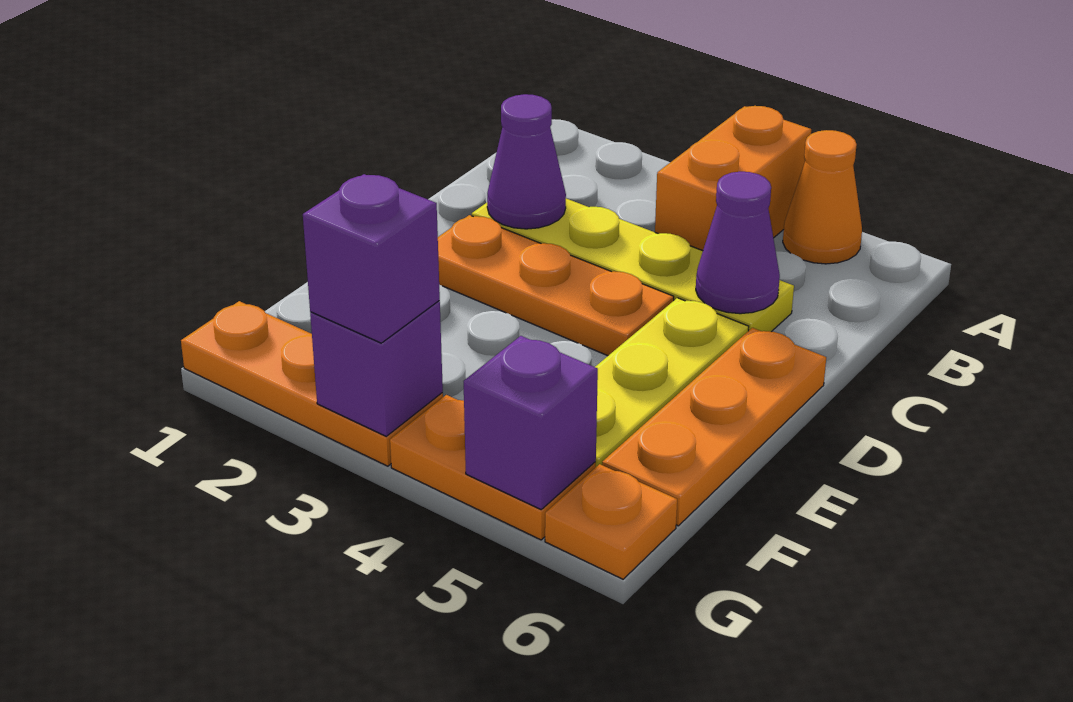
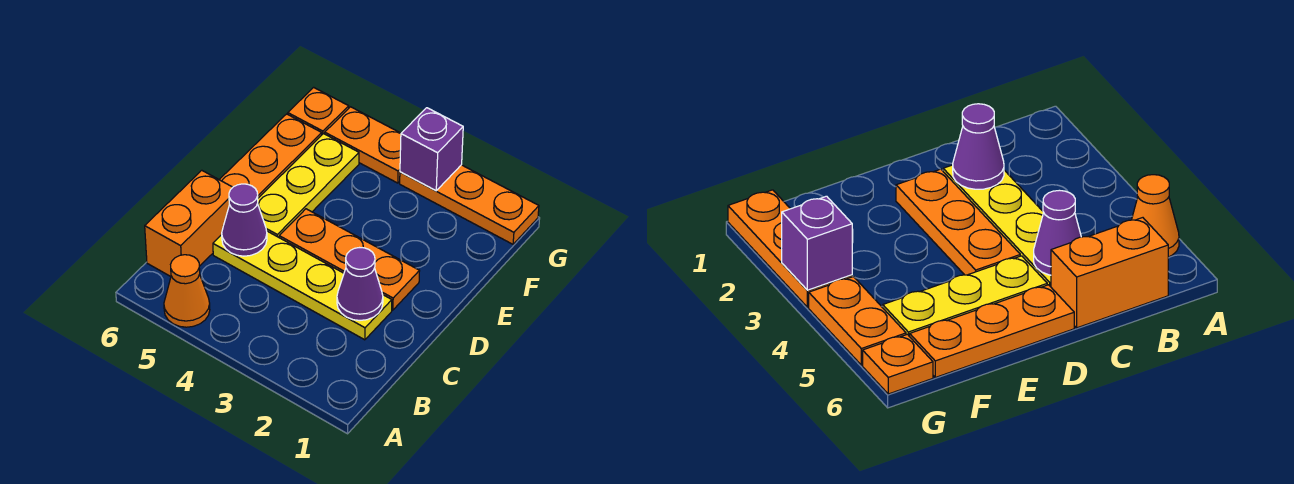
orange brick A4:B4 level 1 -> orange brick B6:C6 level 1
purple brick G3 level 3 -> none
purple brick G5 level 2 -> none

